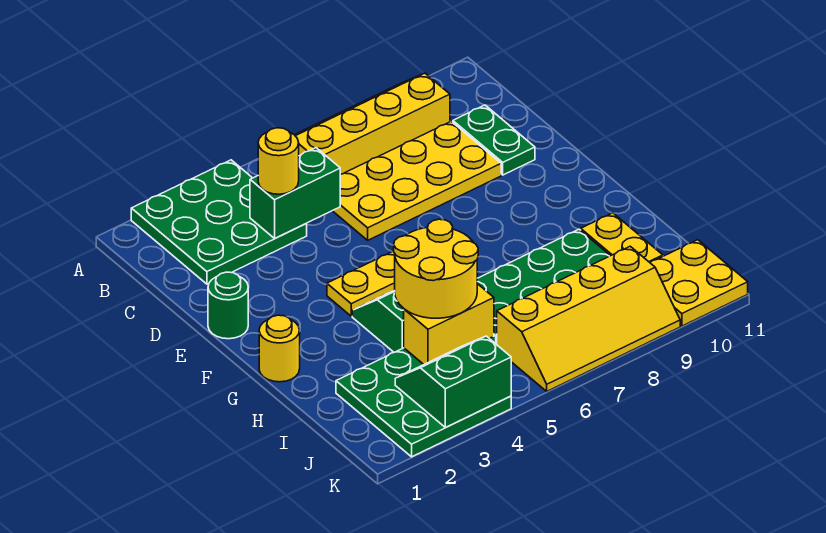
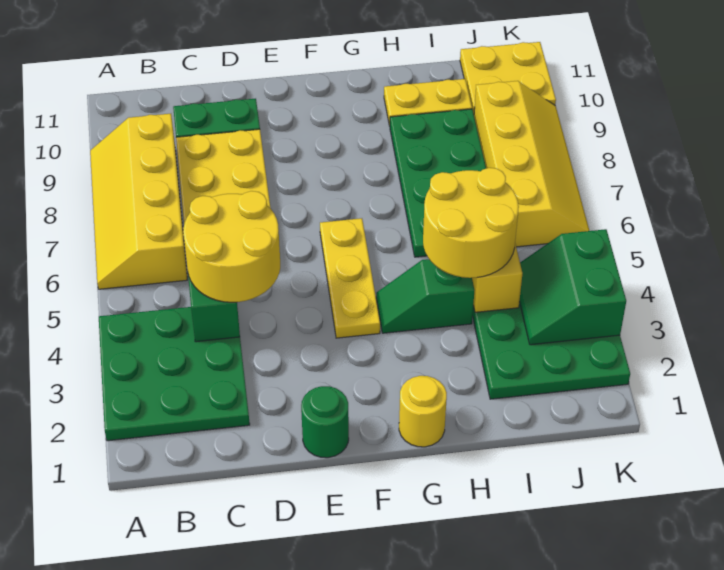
yellow round brick C4 level 3 -> yellow round brick C4:D5 level 3

